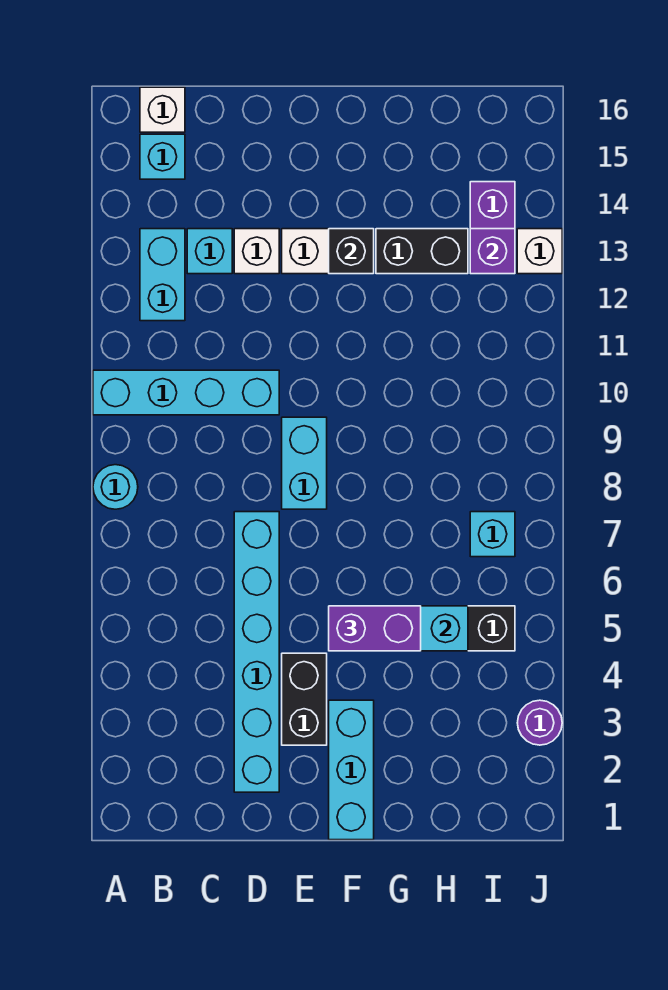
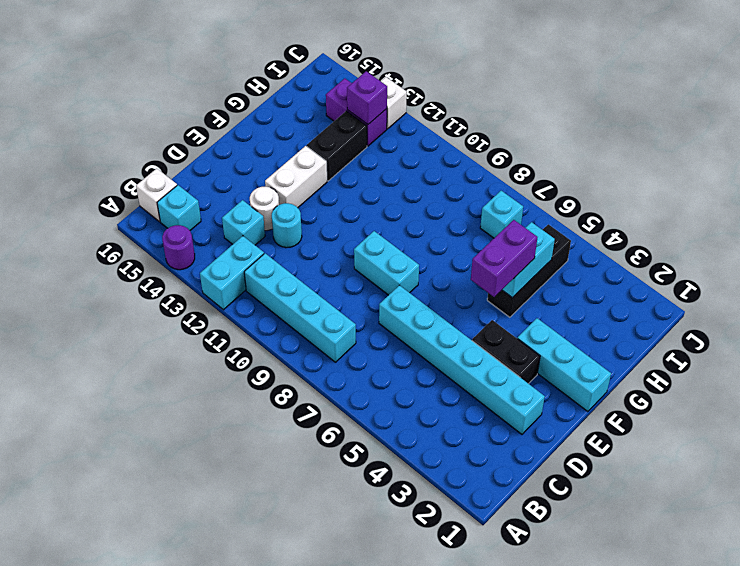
cyan round brick A8 level 1 -> cyan round brick D12 level 1
cyan brick A10:D10 level 1 -> cyan brick B8:B11 level 1
cyan brick B12:B13 level 1 -> cyan brick A12:B12 level 1
white brick D13 level 1 -> white round brick D13 level 1
black brick F13 level 2 -> none
purple round brick J3 level 1 -> purple round brick A14 level 1

